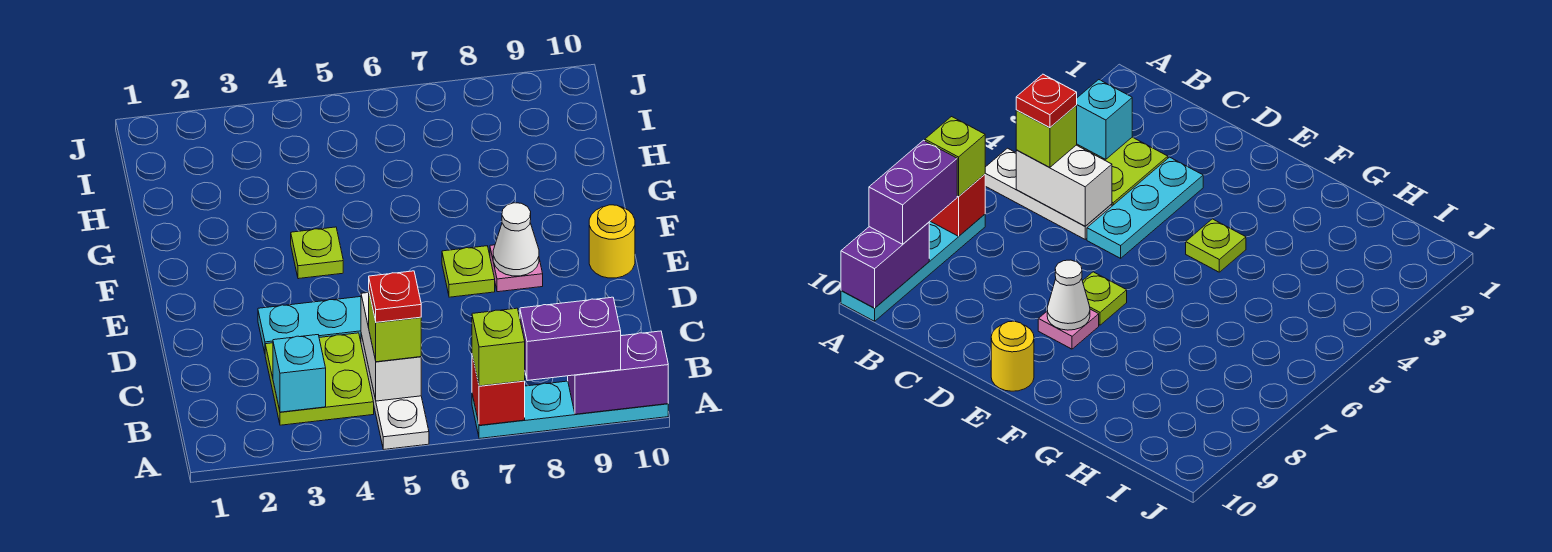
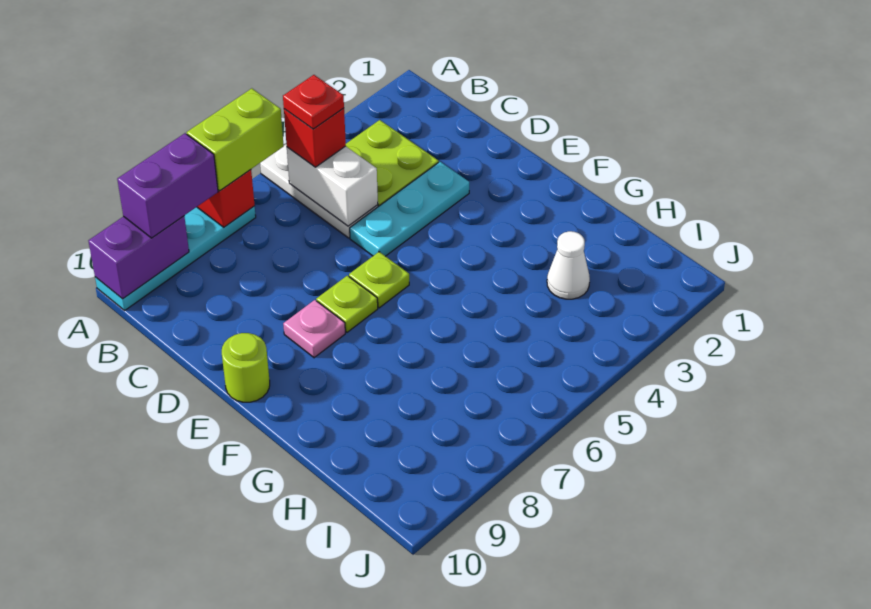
lime brick A7 level 3 -> lime brick A6:A7 level 3
cyan brick B3 level 2 -> none
lime brick B5 level 3 -> red brick B5 level 3
white cone E8 level 2 -> white cone H3 level 1
yellow round brick E10 level 1 -> lime round brick E10 level 1
lime plate F4 level 1 -> lime plate E6 level 1

